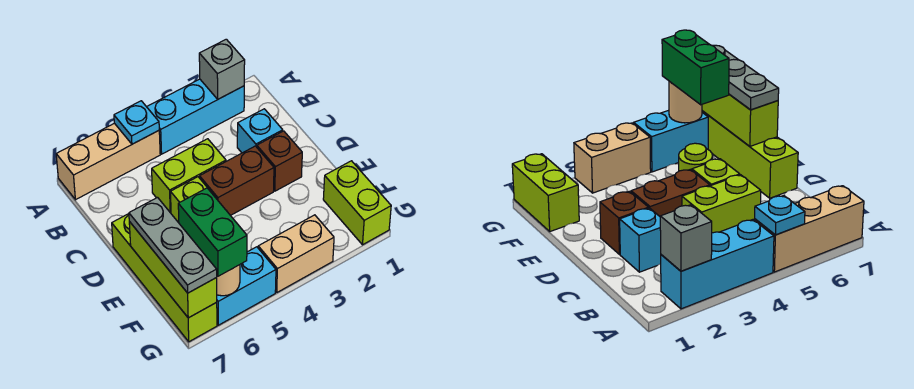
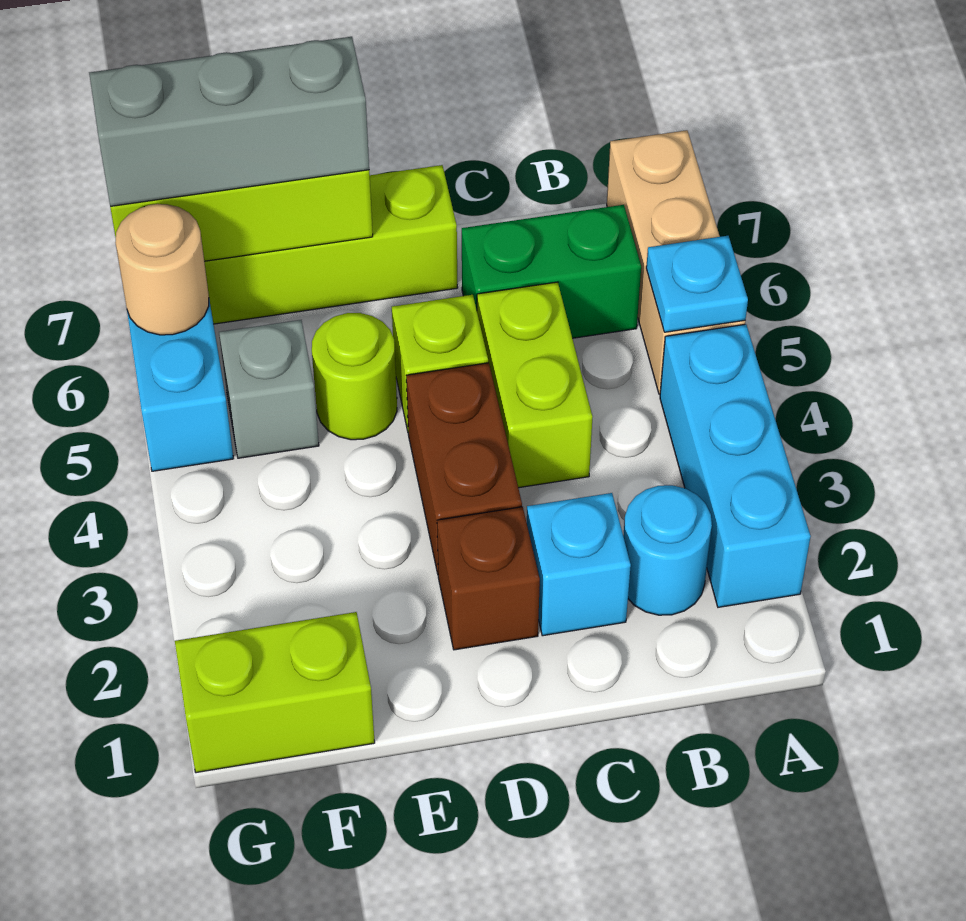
grey brick A2 level 2 -> grey brick F5 level 1
none -> cyan round brick B2 level 1
grey plate E7:G7 level 3 -> grey brick E7:G7 level 3
green brick F6:G6 level 3 -> green brick B6:C6 level 1
tan brick G3:G4 level 1 -> none

